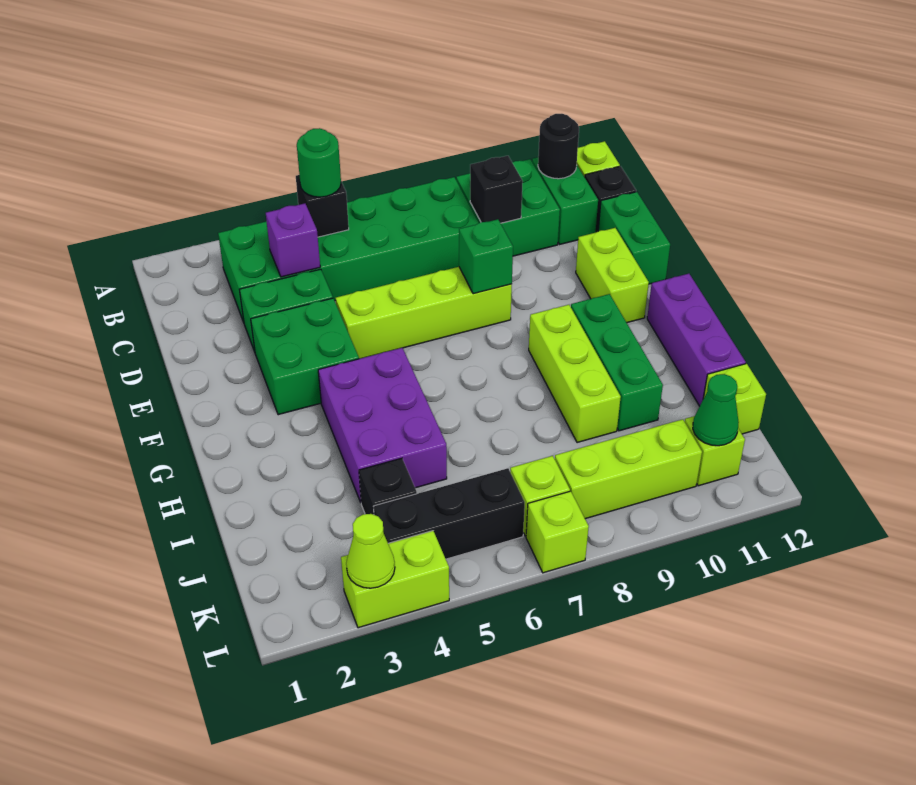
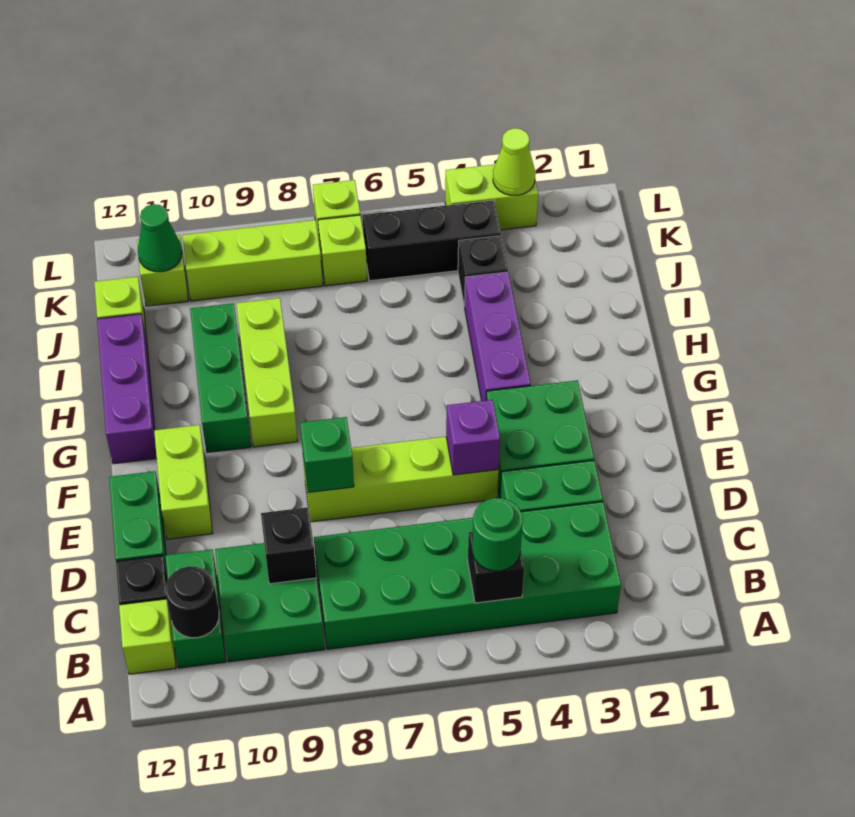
purple brick C4 level 2 -> purple brick E5 level 2
purple brick G4:I5 level 1 -> purple brick G4:I4 level 1

